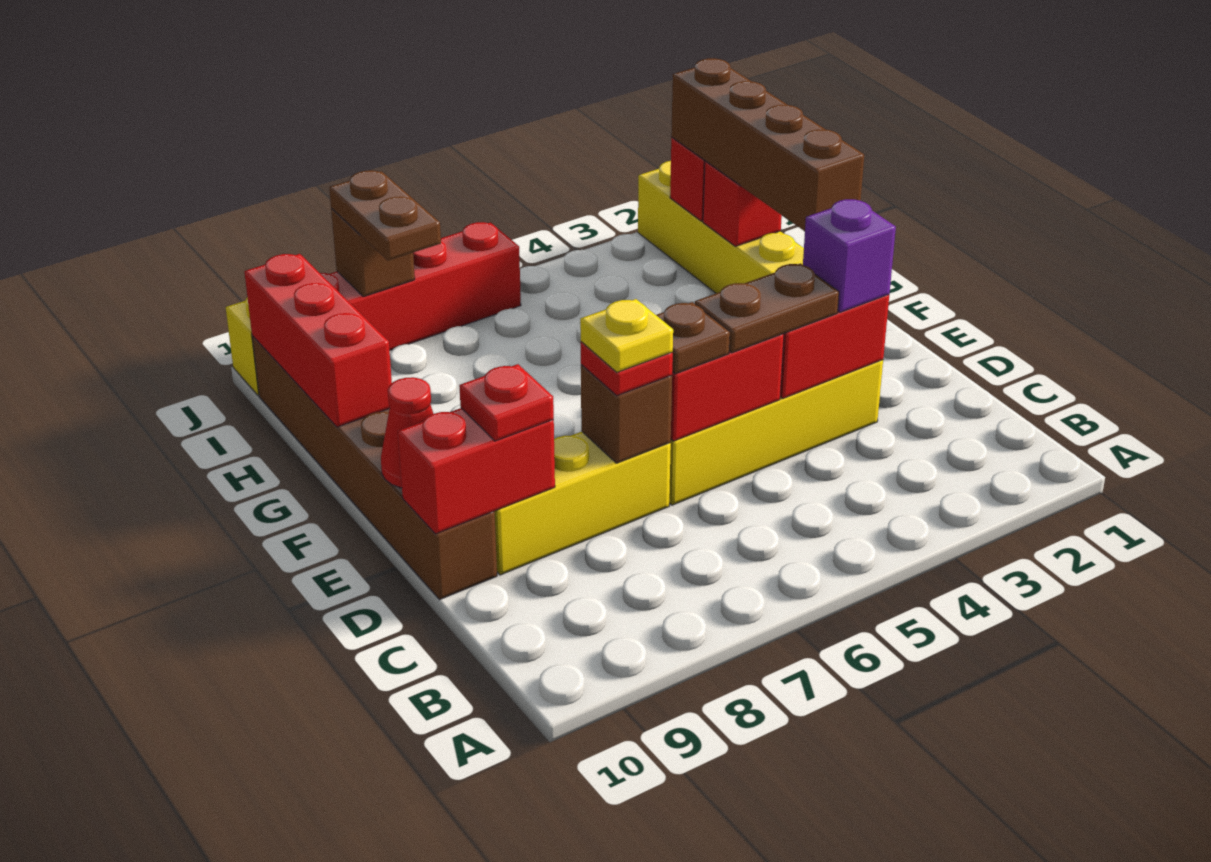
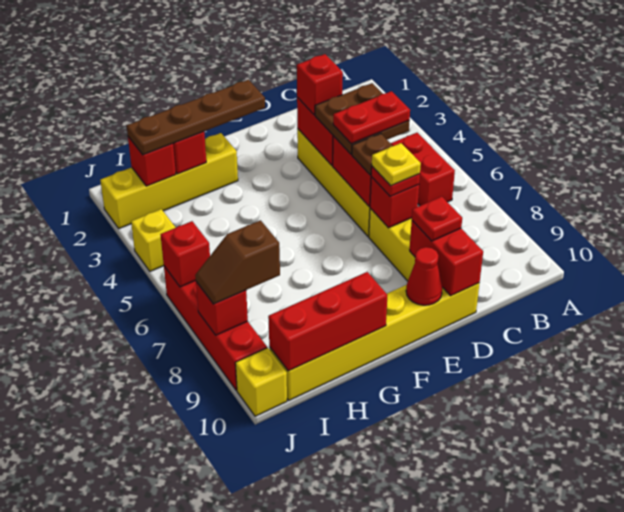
none -> red brick B5:B6 level 1
none -> red plate C5:D5 level 4
purple brick D3 level 3 -> red brick D3 level 3
brown plate D4:D5 level 3 -> brown plate C4:D5 level 3
brown brick D7 level 2 -> red brick D7 level 2
brown brick D10:I10 level 1 -> yellow brick D10:I10 level 1
brown brick F2:I2 level 3 -> brown plate F2:I2 level 3
brown plate I8:J8 level 3 -> brown slope I8:J8 level 3 top I
none -> yellow brick J4 level 1
none -> red brick J6 level 2
brown brick J8 level 2 -> red brick J8 level 2

